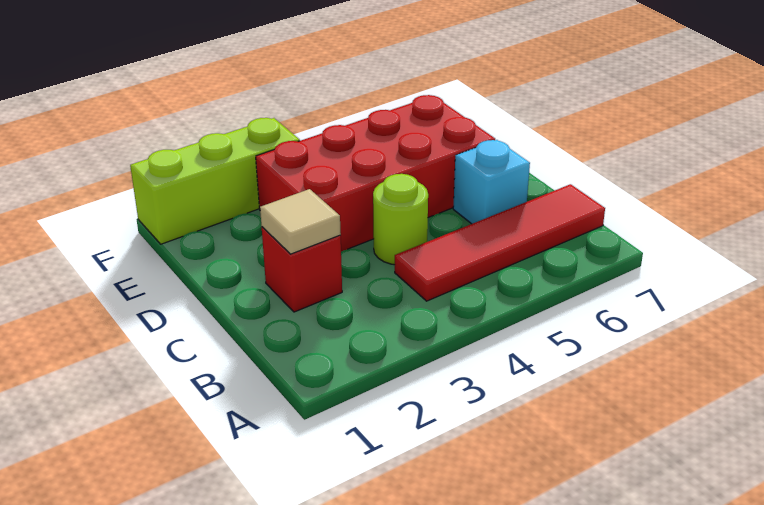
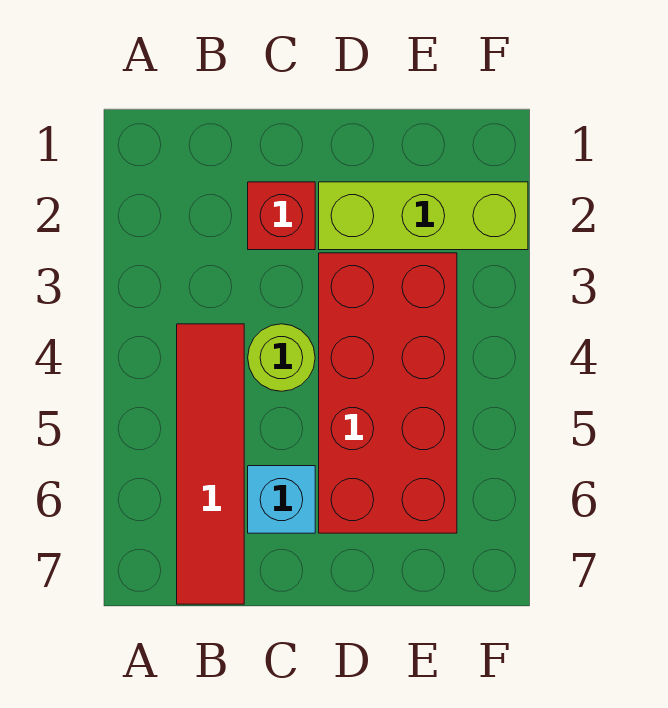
tan tile C2 level 2 -> none
lime brick F1:F3 level 1 -> lime brick D2:F2 level 1

